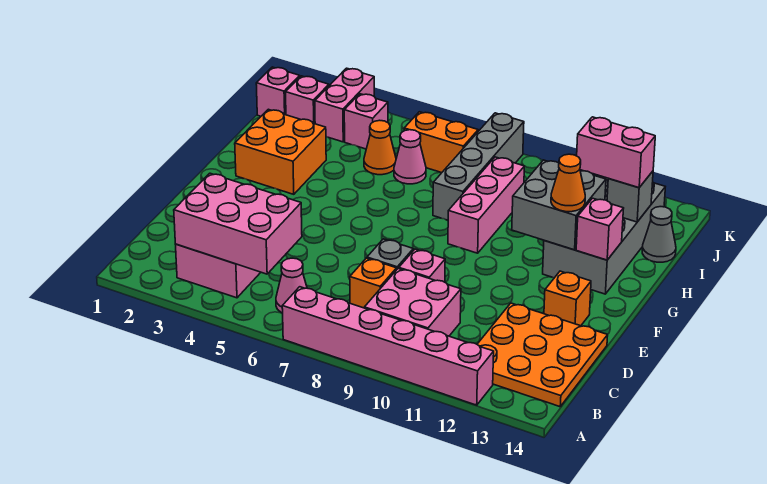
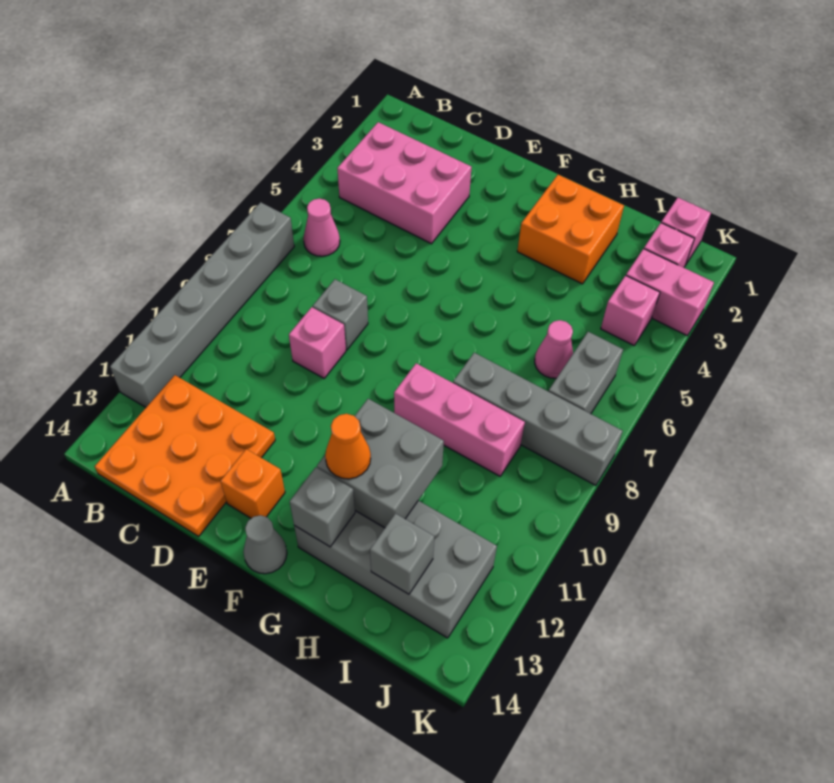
pink brick A7:A12 level 1 -> grey brick A7:A12 level 1
pink brick B3:C5 level 2 -> none
pink brick B9:C10 level 1 -> none
orange brick C8 level 1 -> none
pink brick G13 level 2 -> grey brick G13 level 2
orange cone I5 level 1 -> none
pink brick I12:I13 level 3 -> none
grey cone I14 level 1 -> grey cone F14 level 1
orange brick J6:J7 level 1 -> grey brick J6:J7 level 1

